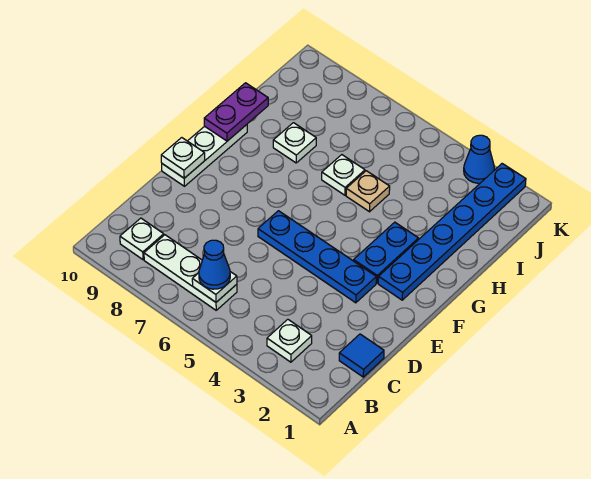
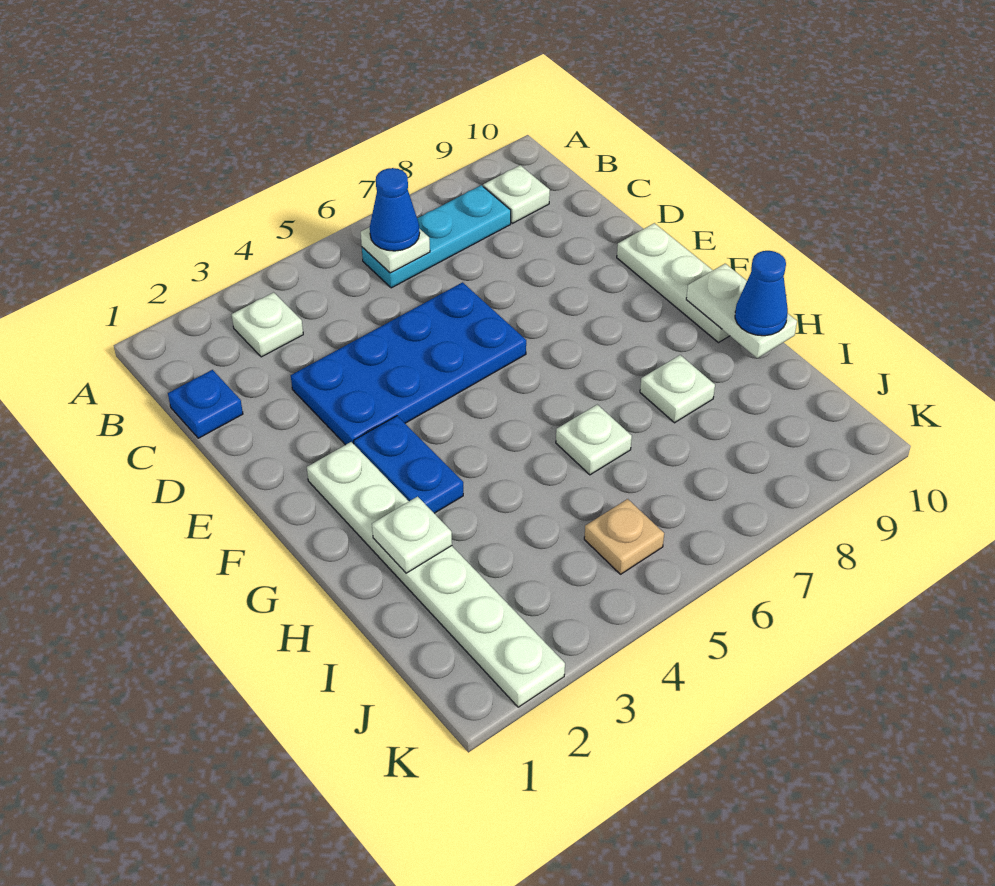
white plate B6:B8 level 1 -> cyan plate B6:B8 level 1
blue tile C1 level 1 -> blue plate C1 level 1
blue plate E3:E6 level 1 -> blue plate D3:E6 level 1
white plate E10 level 2 -> white plate H2 level 2
blue plate F2:K2 level 1 -> white plate F2:K2 level 1
purple plate G10:H10 level 2 -> white plate G10:H10 level 2
tan plate H5 level 1 -> tan plate J5 level 1
blue cone K3 level 1 -> blue cone H10 level 3

